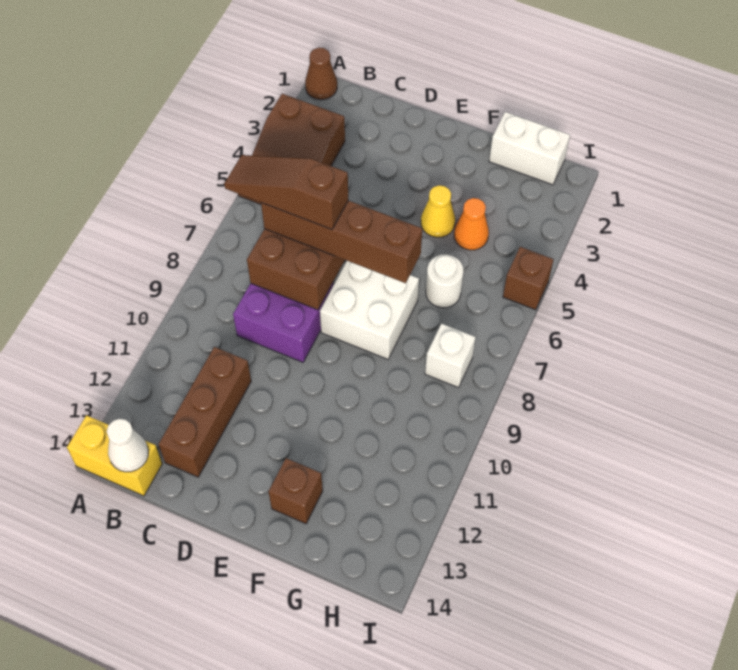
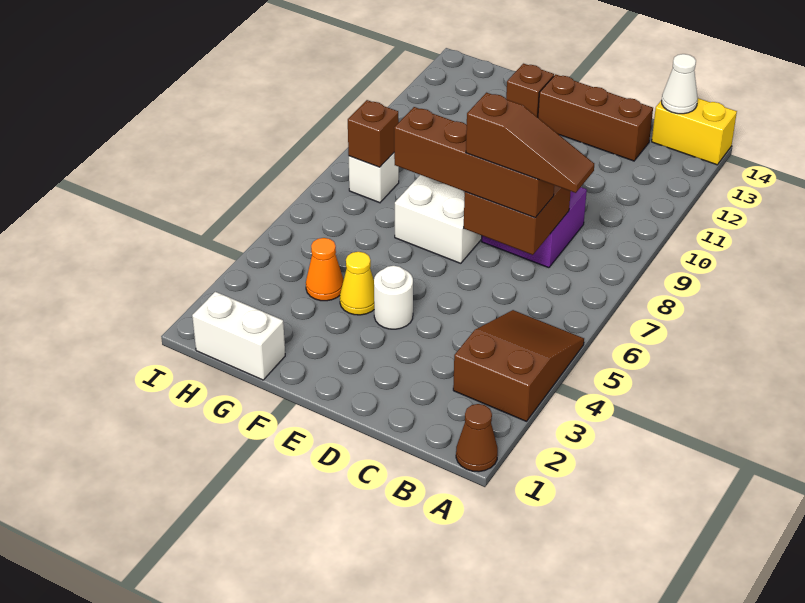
brown brick C11:C13 level 1 -> brown brick C13:E13 level 1
white round brick G6 level 1 -> white round brick E4 level 1
brown brick I5 level 1 -> brown brick H8 level 2

